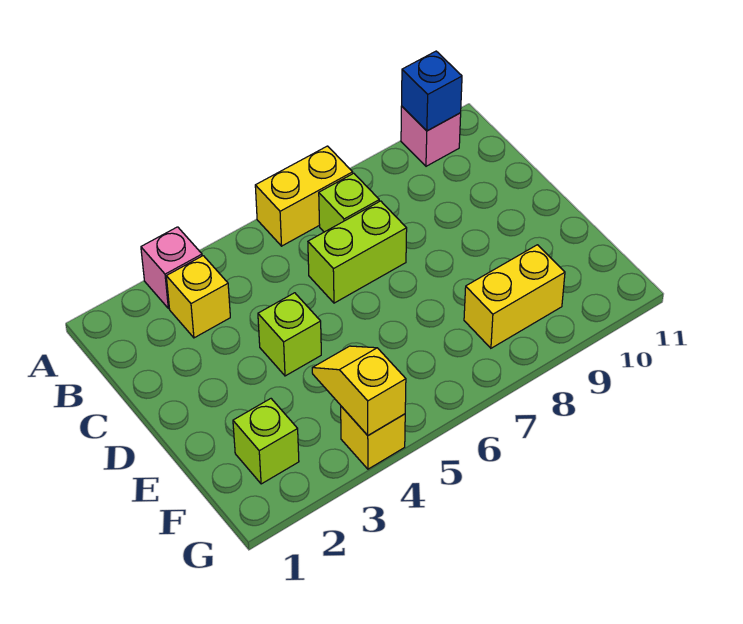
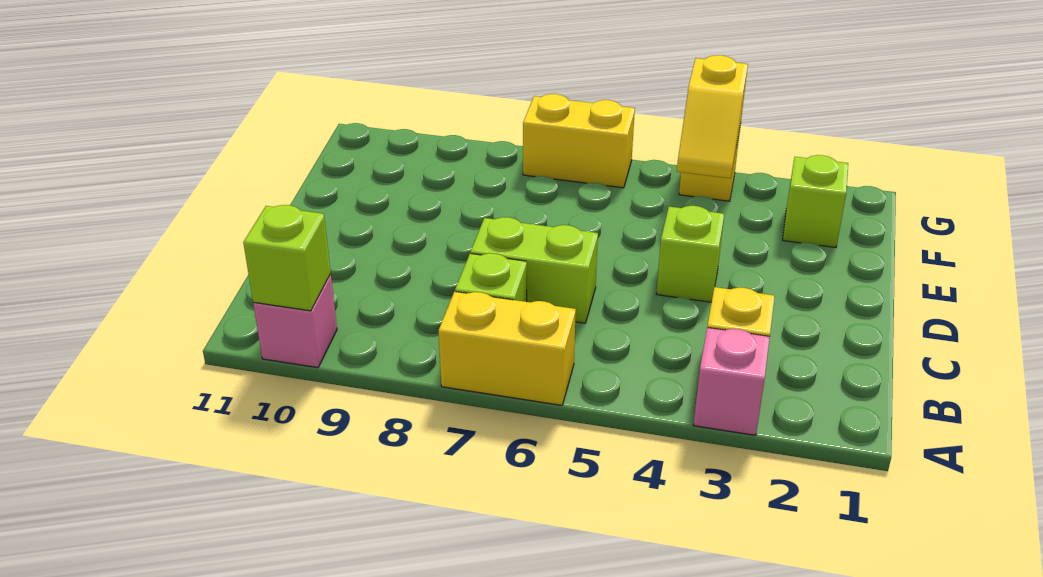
blue brick A10 level 2 -> lime brick A10 level 2
yellow brick F8:F9 level 1 -> yellow brick G6:G7 level 1

